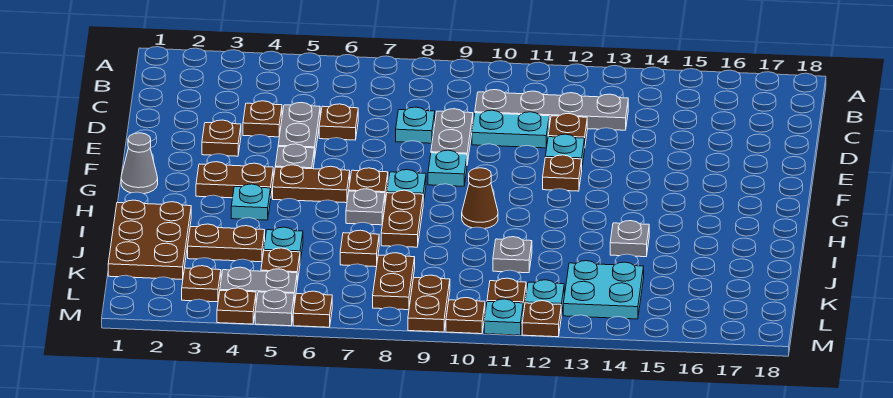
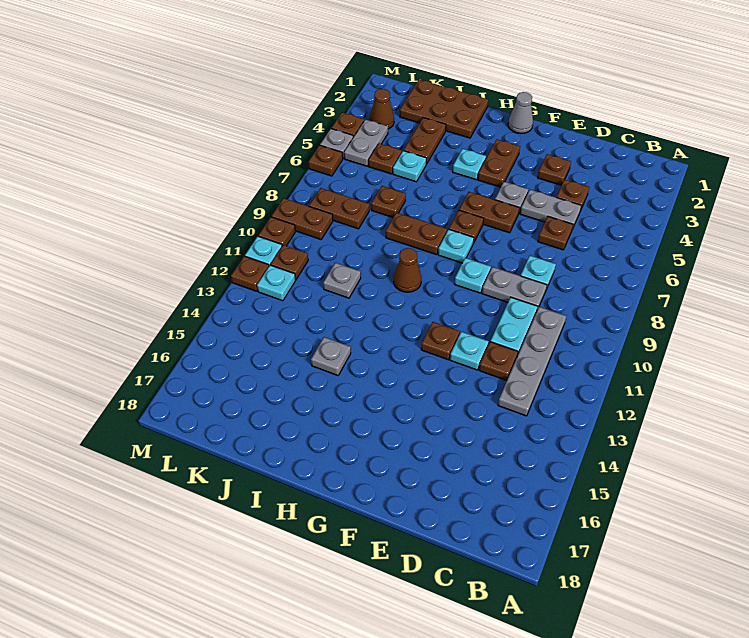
brown plate G5:G6 level 1 -> brown plate F6:G6 level 1
grey plate H7 level 1 -> none
cyan plate K13:L14 level 1 -> none
brown plate L3 level 1 -> brown cone L3 level 1

